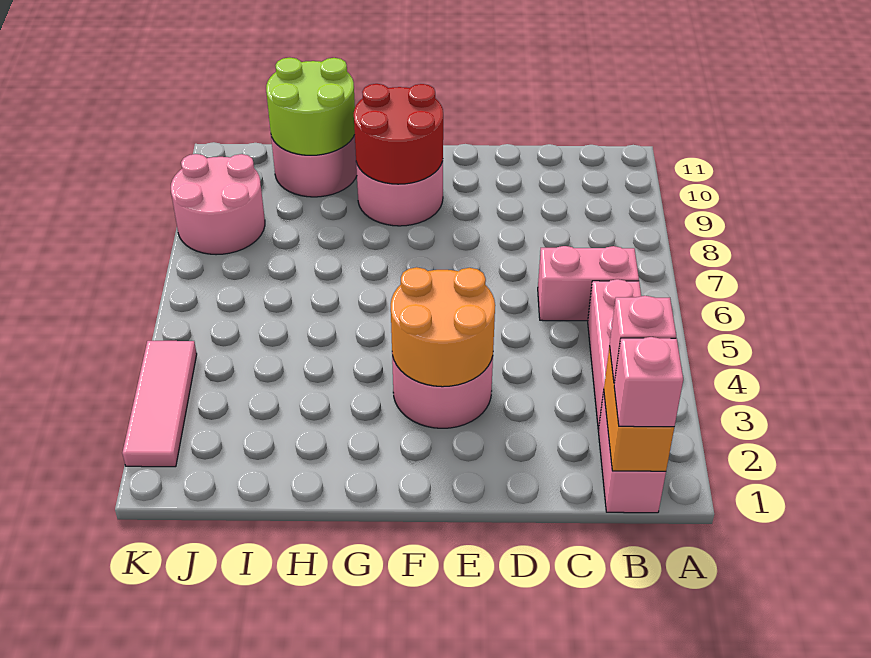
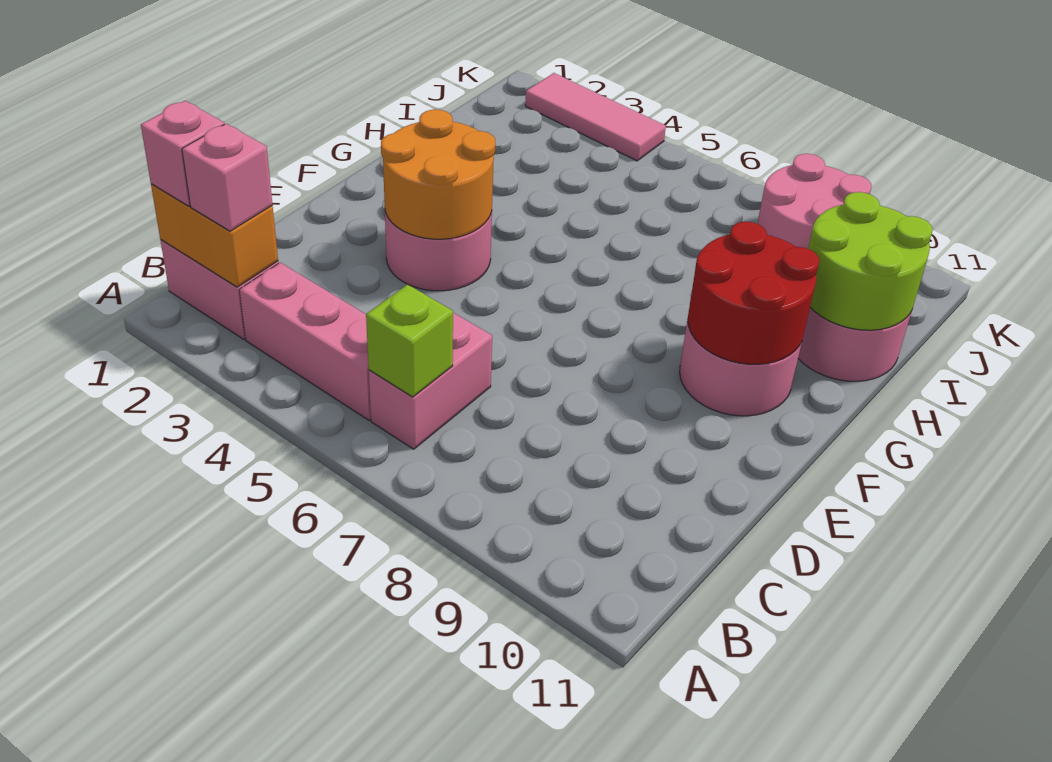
none -> lime brick B6 level 2

